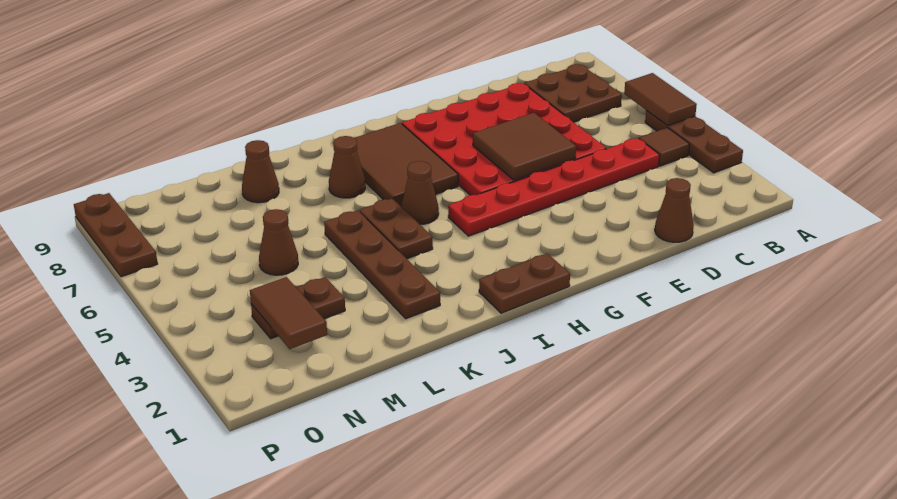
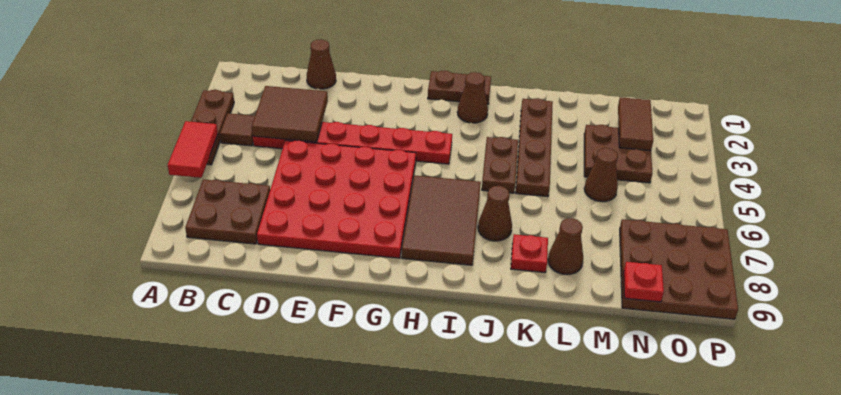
brown tile A5:A6 level 2 -> red tile A5:A6 level 2
brown tile E5:F6 level 2 -> brown tile C3:D4 level 2
brown cone I5 level 1 -> brown cone I2 level 1
none -> red plate K8 level 1
brown plate M3:N3 level 1 -> brown plate M3:N4 level 1
none -> red plate N9 level 2
brown plate P7:P9 level 1 -> brown plate N7:P9 level 1

